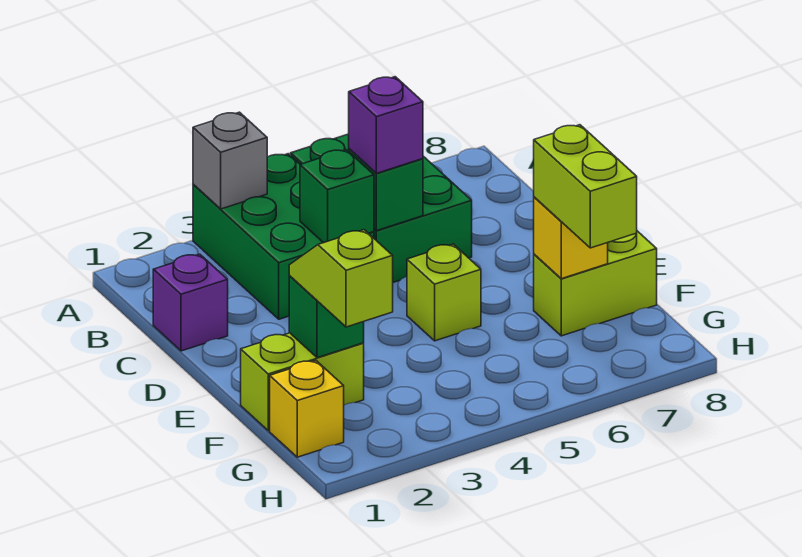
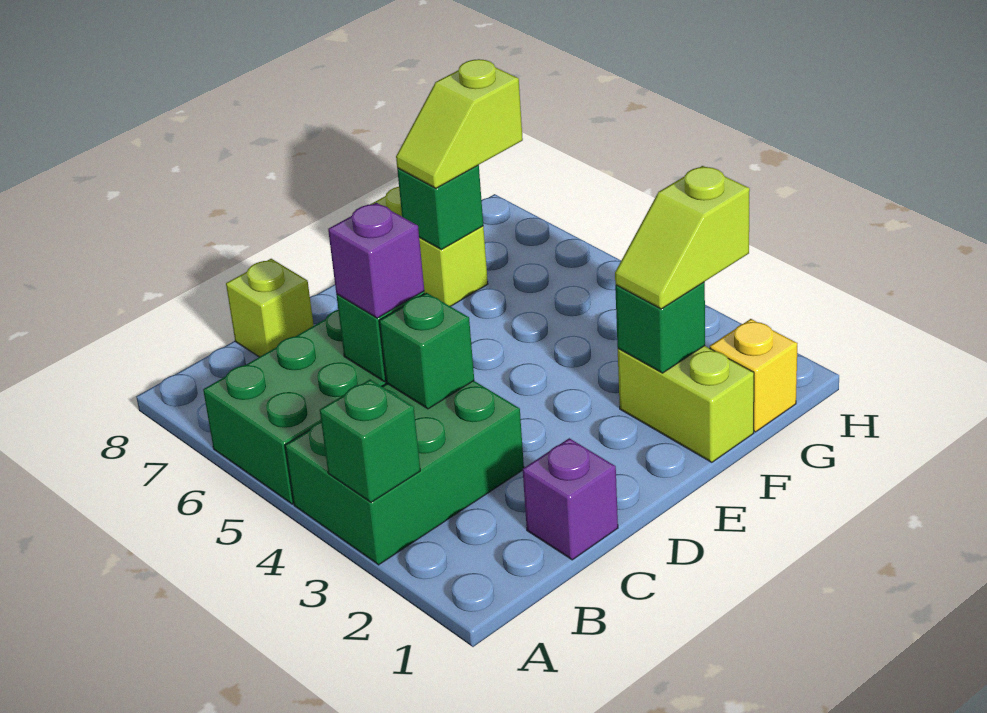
grey brick A3 level 2 -> green brick A3 level 2
lime brick E5 level 1 -> lime brick C8 level 1
yellow brick F7 level 2 -> green brick F7 level 2
lime brick F7:G7 level 3 -> lime slope F7:G7 level 3 top G

